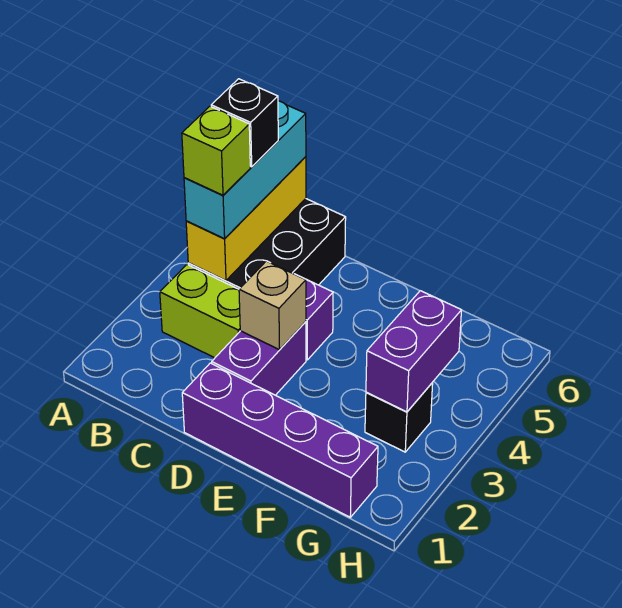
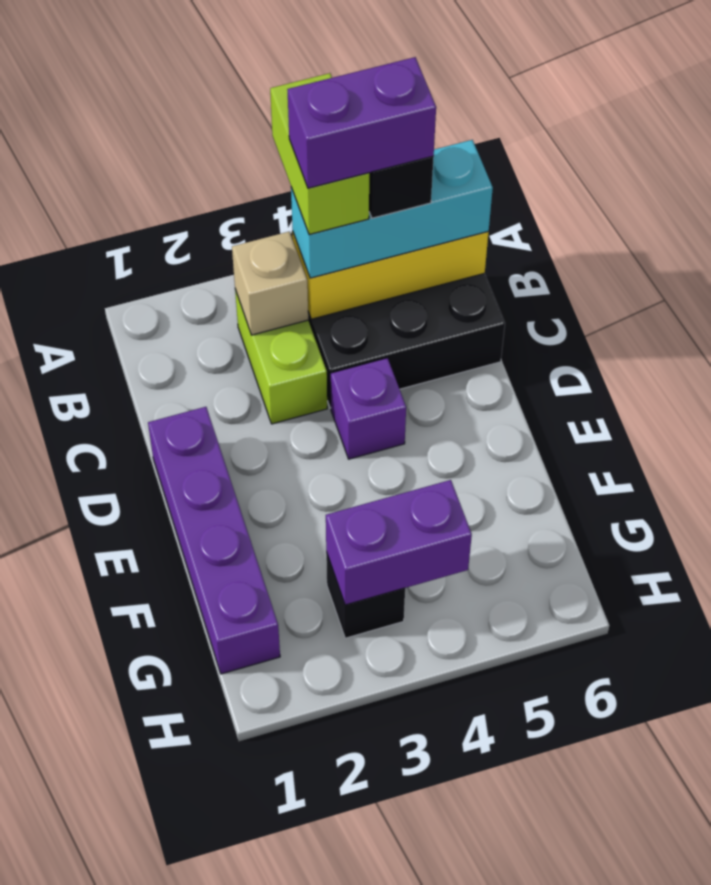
lime brick B4 level 4 -> lime brick A4:B4 level 4
purple brick D2:D3 level 1 -> purple brick B4:B5 level 5
tan brick D3 level 2 -> tan brick B3 level 2

